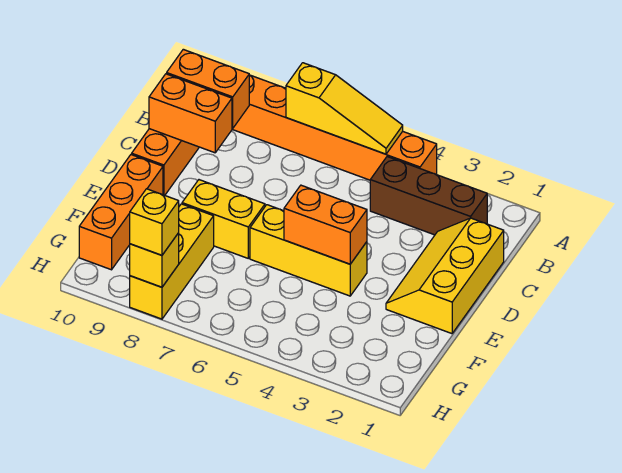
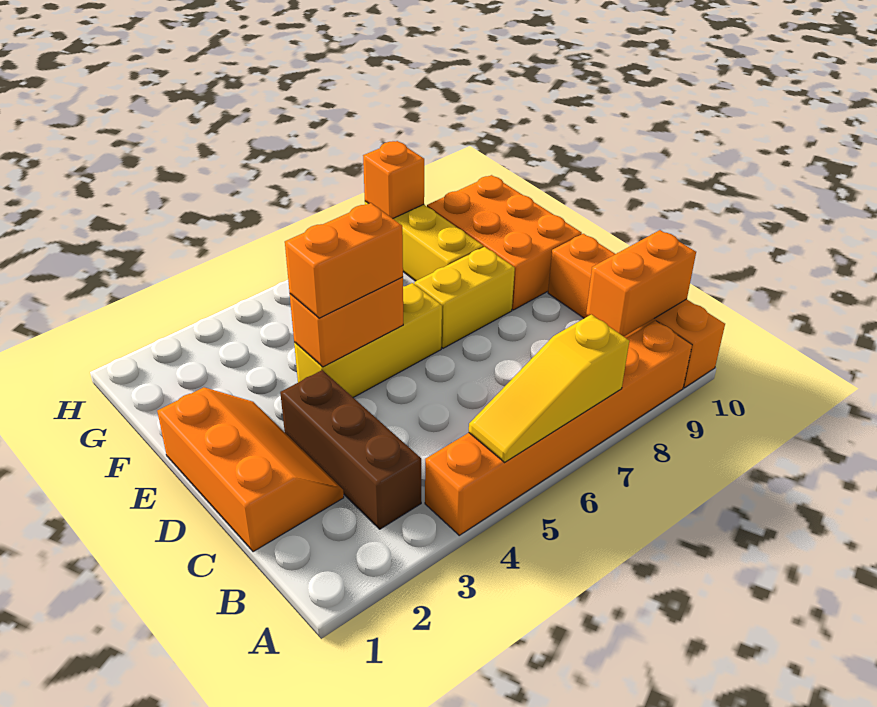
brown brick B2:B4 level 1 -> brown brick B3:D3 level 1
yellow slope C1:E2 level 1 top 1 -> orange slope C1:E2 level 1 top 1
orange brick C9:C10 level 2 -> orange brick E4:E5 level 3
orange brick E10:G10 level 1 -> orange brick E9:G10 level 1
yellow brick H8 level 2 -> orange brick H8 level 2
yellow brick H8 level 3 -> none

